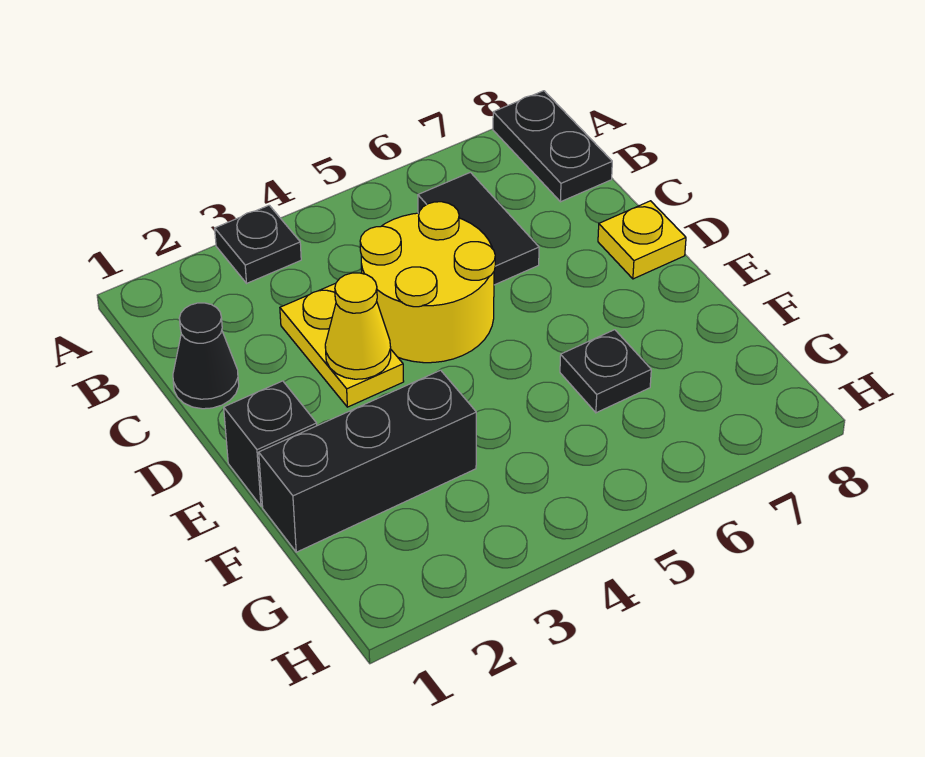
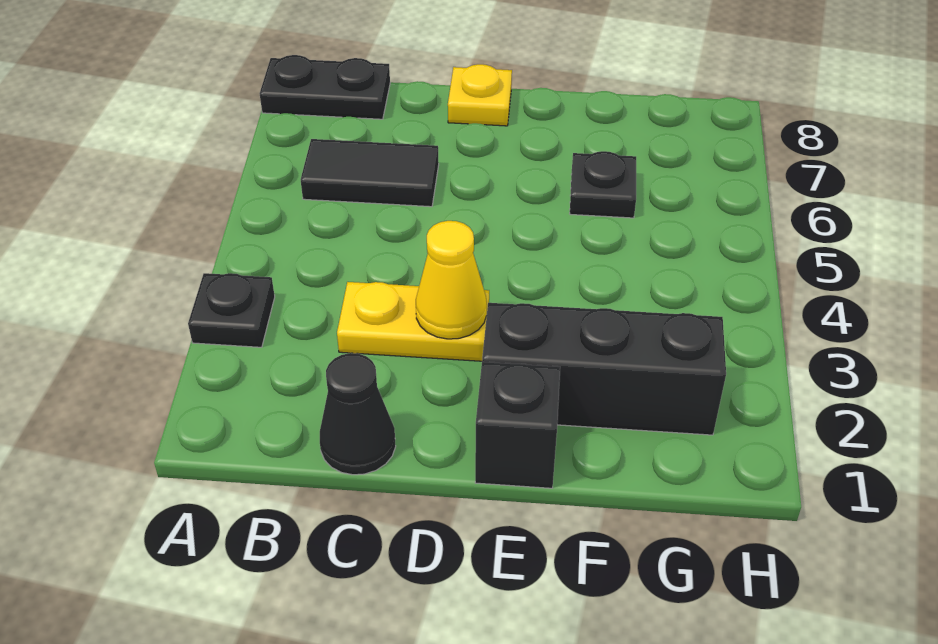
yellow round brick C4:D5 level 1 -> none
black brick F1:F3 level 1 -> black brick E2:G2 level 1

